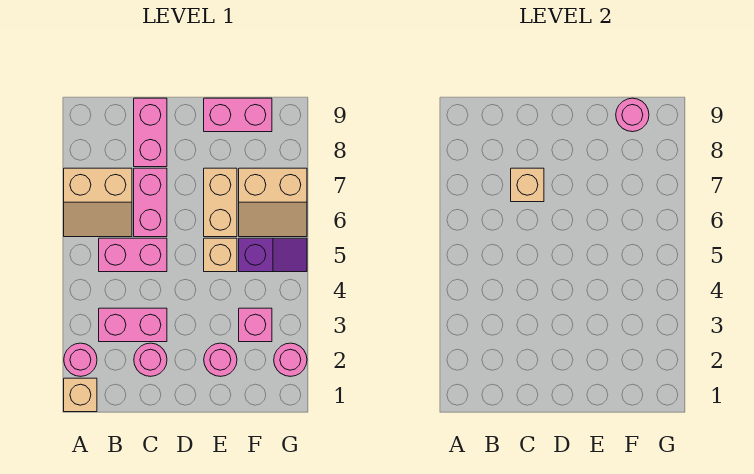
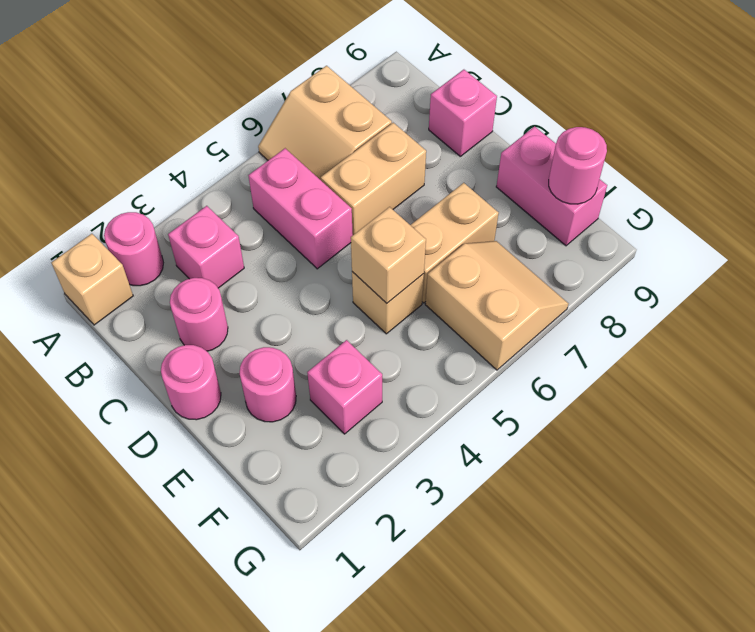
pink brick B3:C3 level 1 -> pink brick B3 level 1
pink brick C6:C7 level 1 -> tan brick C6:C7 level 1
tan brick C7 level 2 -> tan brick E5 level 2
pink brick C8:C9 level 1 -> pink brick C9 level 1
purple slope F5:G5 level 1 top F -> none
tan slope F6:G7 level 1 top 7 -> tan slope F6:G7 level 1 top 6
pink round brick G2 level 1 -> pink round brick D1 level 1

